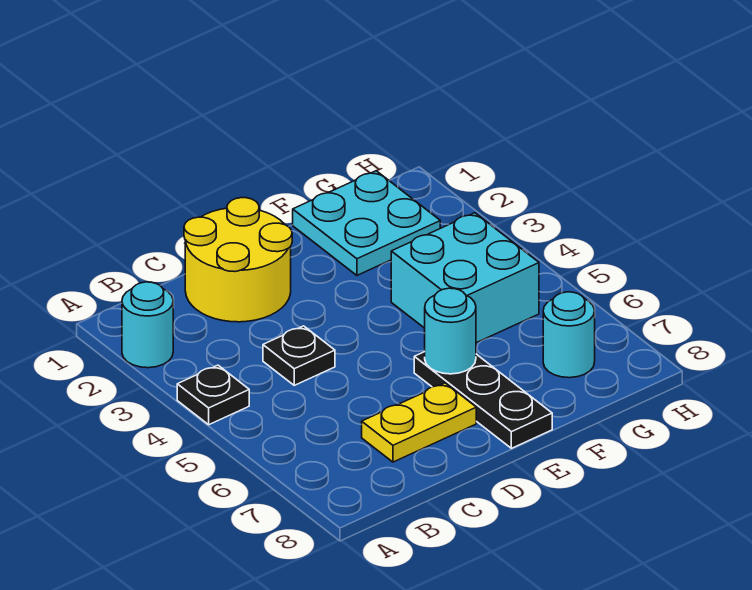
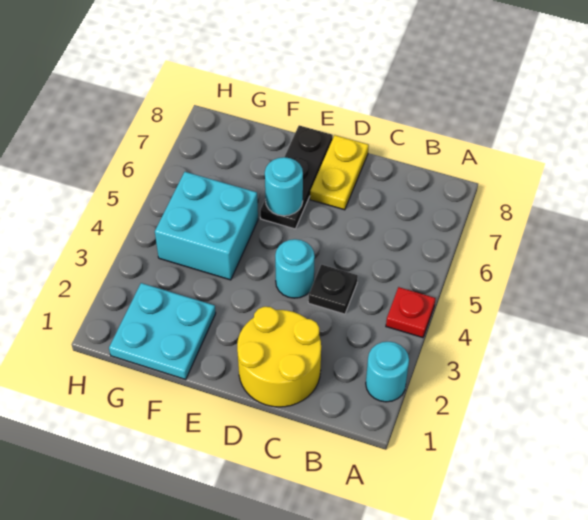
black plate A4 level 1 -> red plate A4 level 1
yellow plate C7:D7 level 1 -> yellow plate D7:D8 level 1
cyan round brick G7 level 1 -> cyan round brick D4 level 1

